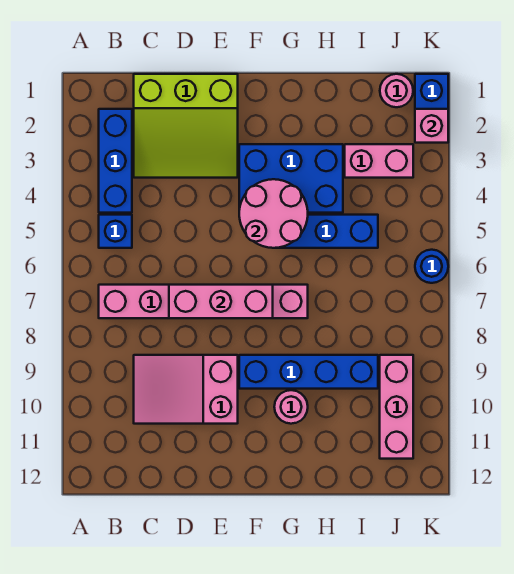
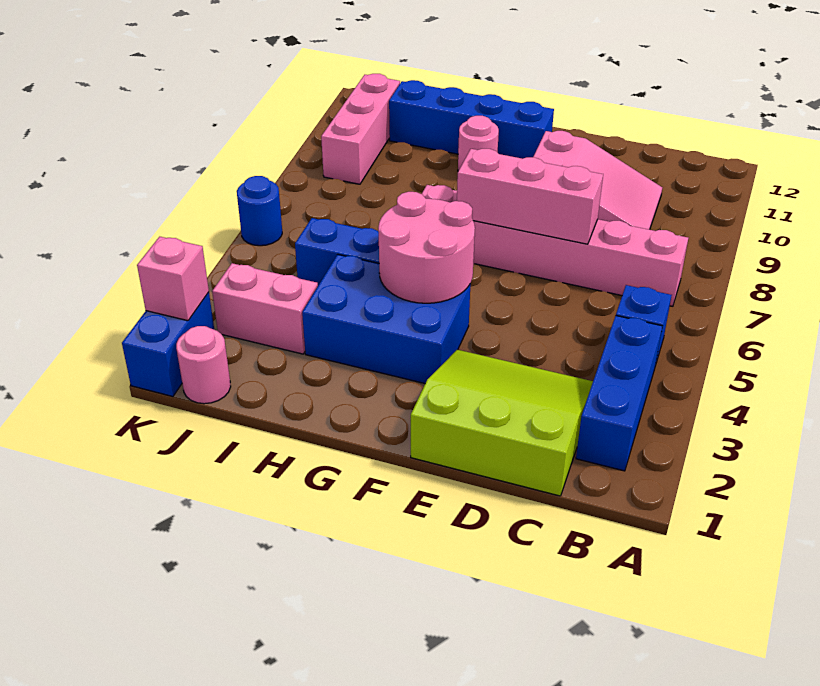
blue brick F9:I9 level 1 -> blue brick F11:I11 level 1

